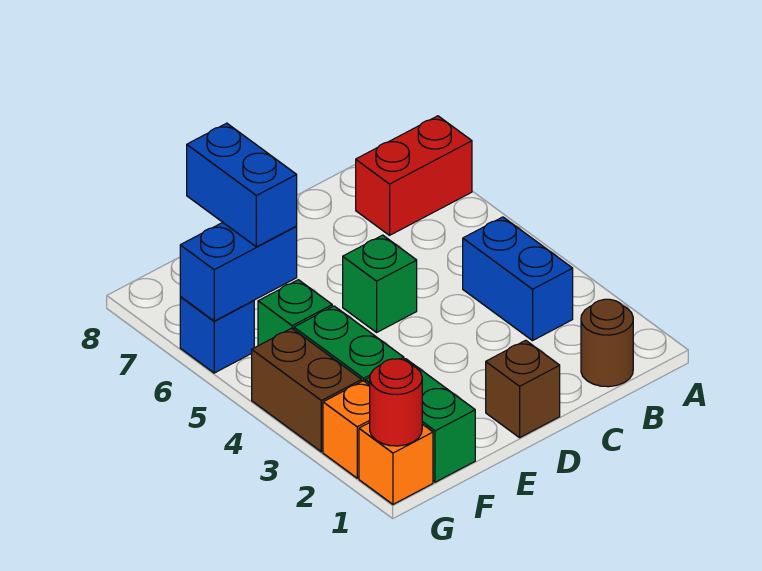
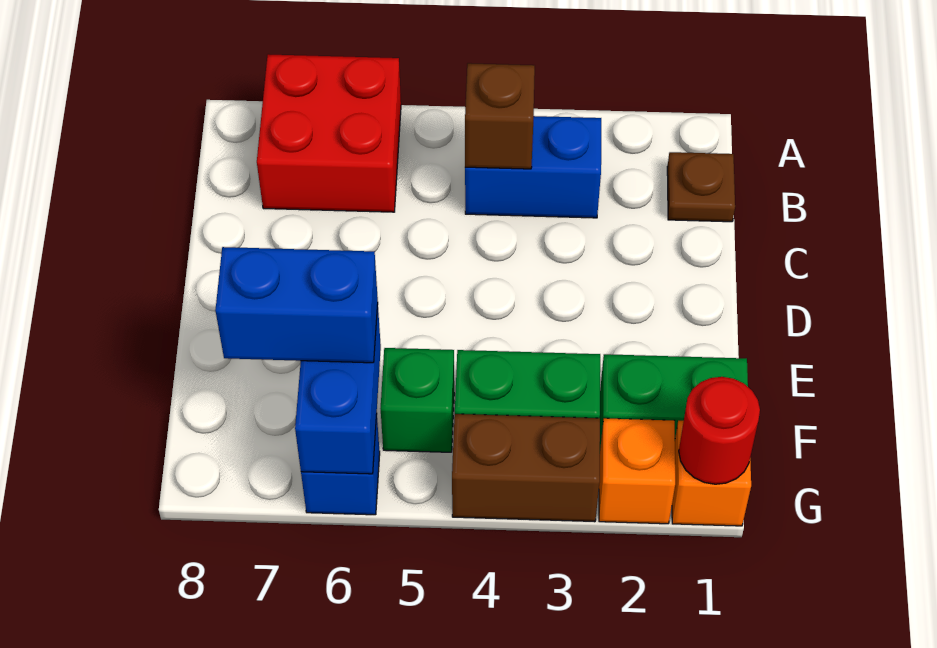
red brick A7:B7 level 1 -> red brick A6:B7 level 1
brown round brick B1 level 1 -> brown plate B1 level 1
brown brick D1 level 1 -> brown brick B4 level 2
green brick D5 level 1 -> none

